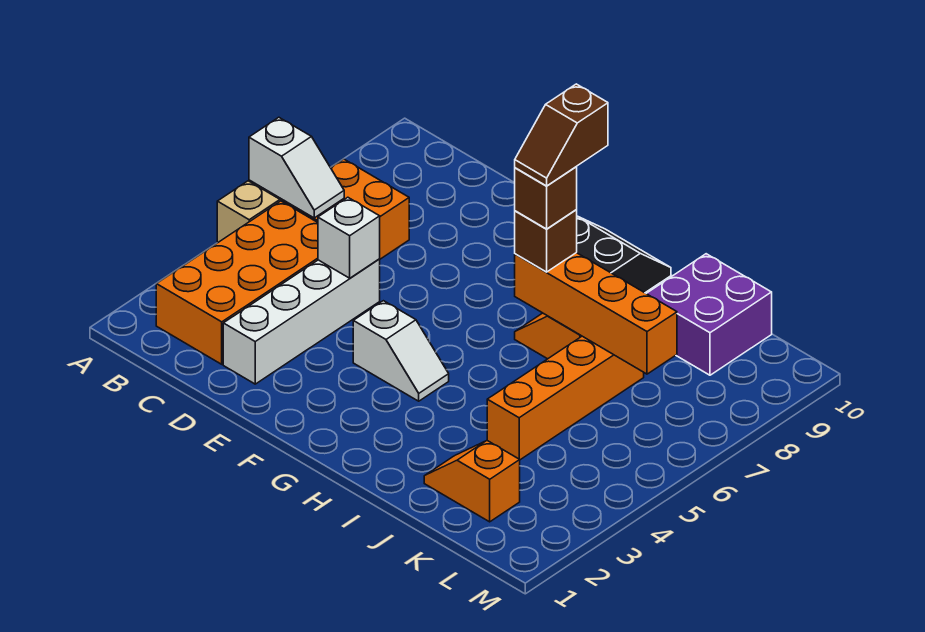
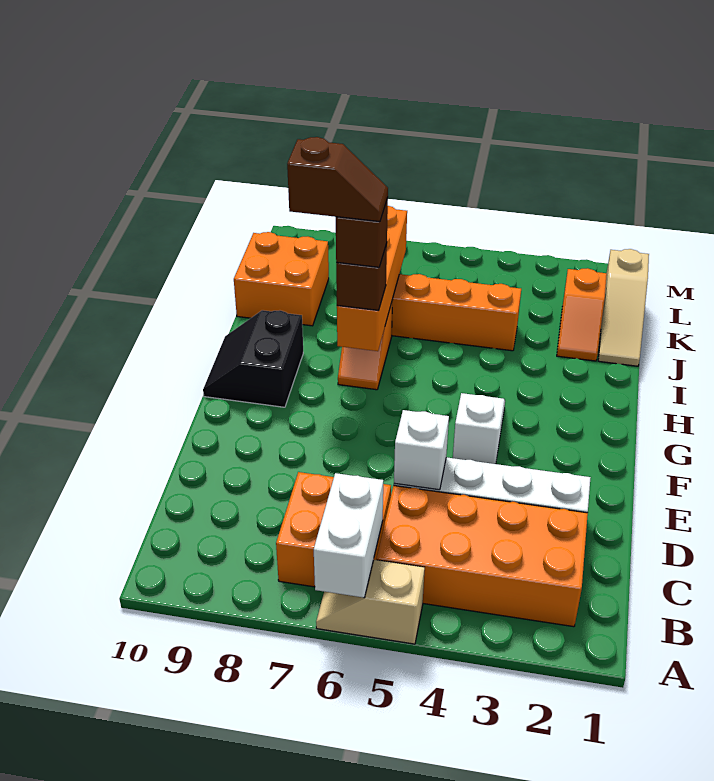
white slope A6:B6 level 2 top A -> white brick A6:B6 level 2
none -> tan slope J1:L1 level 1 top L
purple brick J9:K10 level 1 -> orange brick J9:K10 level 1

